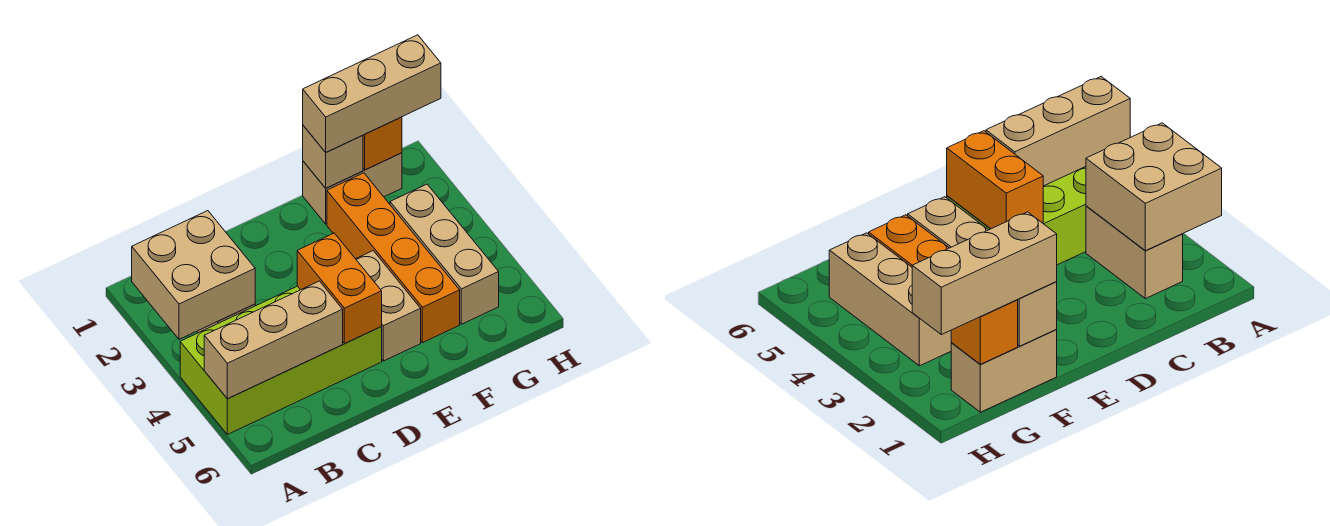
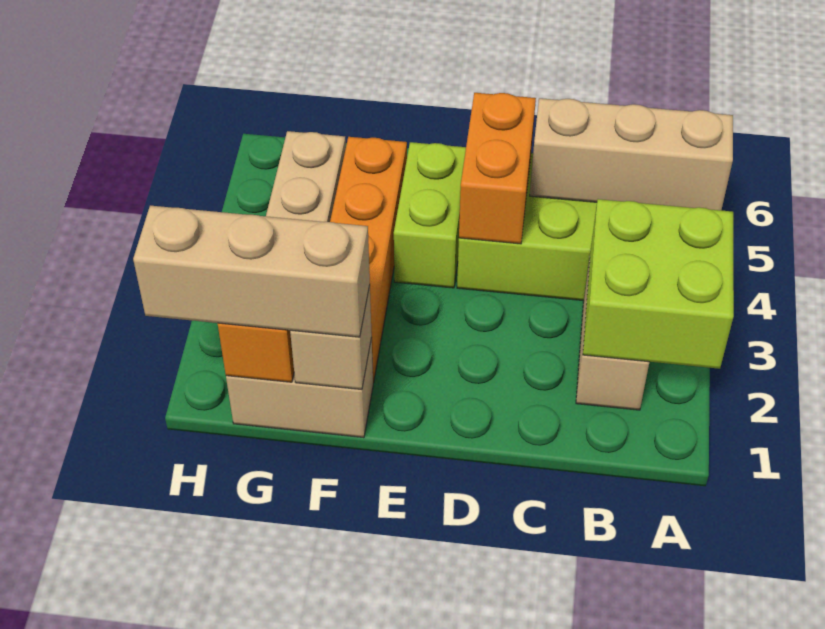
tan brick A2:B3 level 2 -> lime brick A2:B3 level 2
tan brick E4:E5 level 1 -> lime brick E4:E5 level 1

